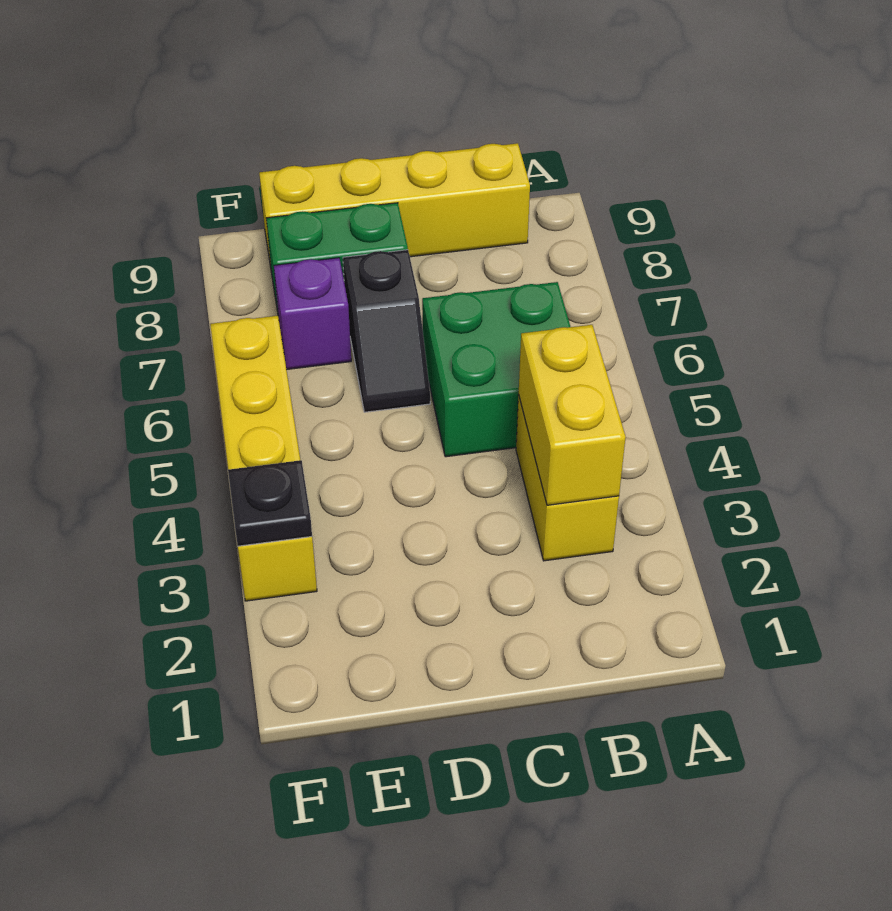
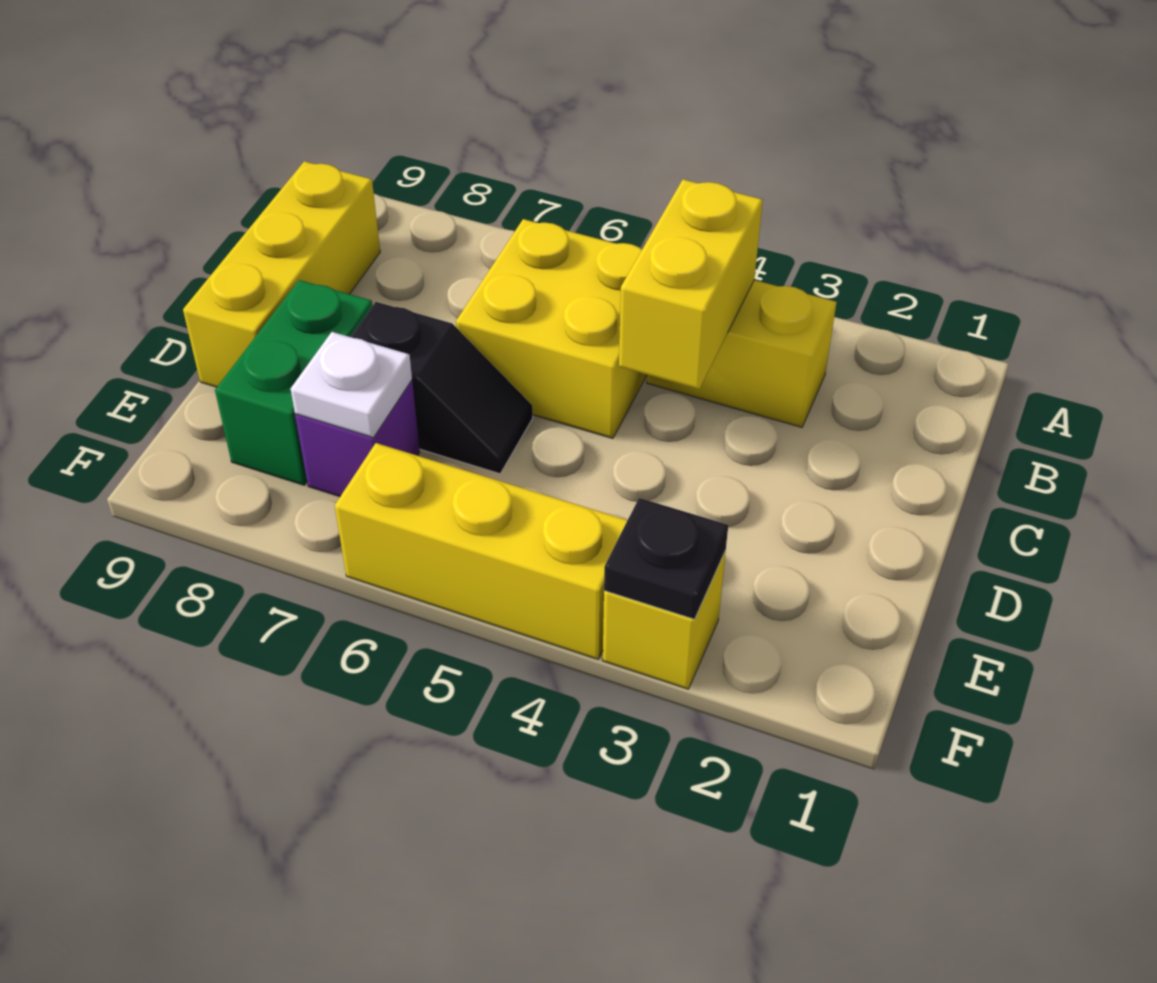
yellow brick B3:B4 level 2 -> yellow brick B4:C4 level 2
green brick B5:C6 level 1 -> yellow brick B5:C6 level 1
yellow brick B9:E9 level 1 -> yellow brick B9:D9 level 1
none -> white plate E7 level 2

